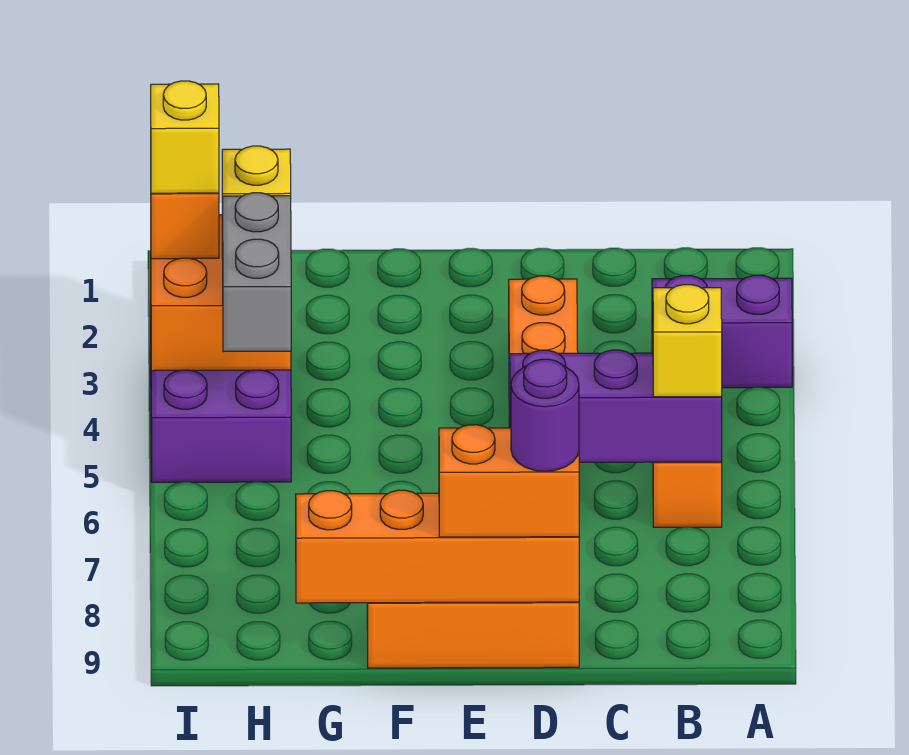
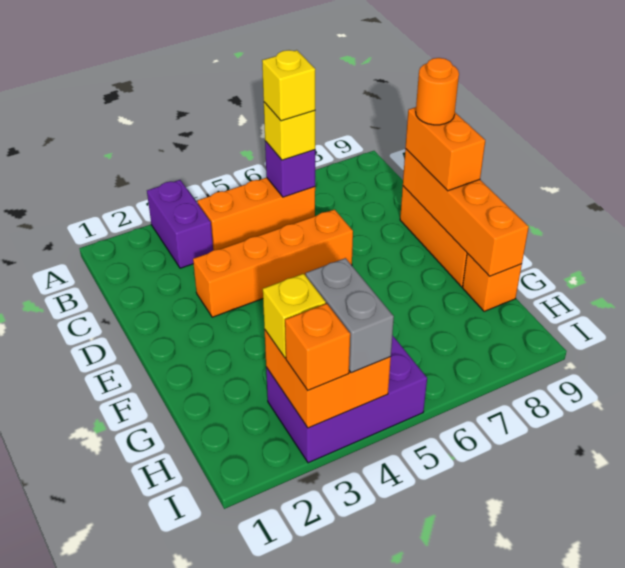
purple brick B6:D6 level 2 -> purple brick B6 level 2
purple round brick D9 level 4 -> orange round brick D9 level 4
none -> orange brick G9 level 1
grey brick H4:H5 level 3 -> grey brick H4:I4 level 3
yellow brick I3 level 4 -> yellow brick B6 level 4

